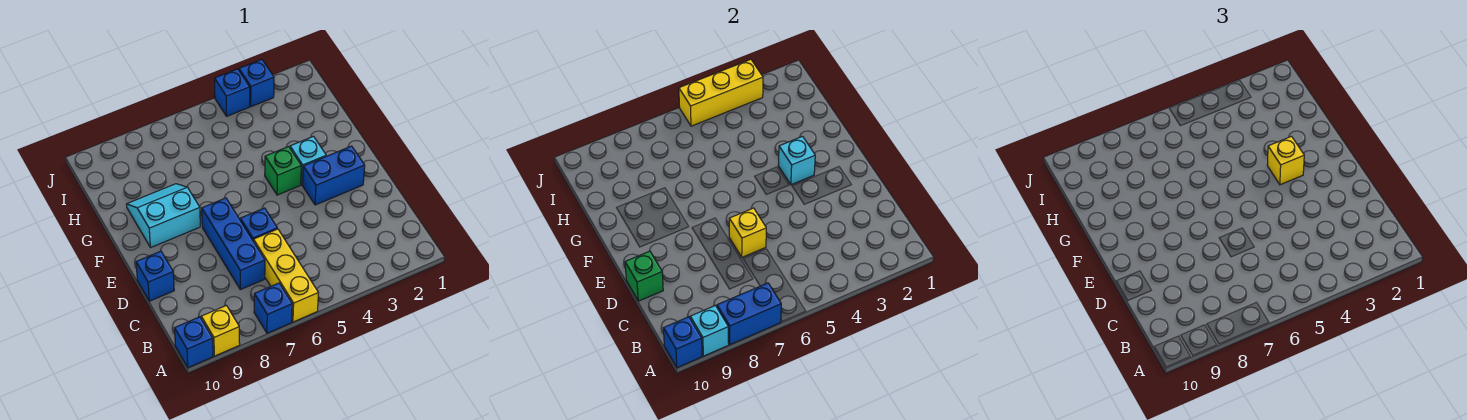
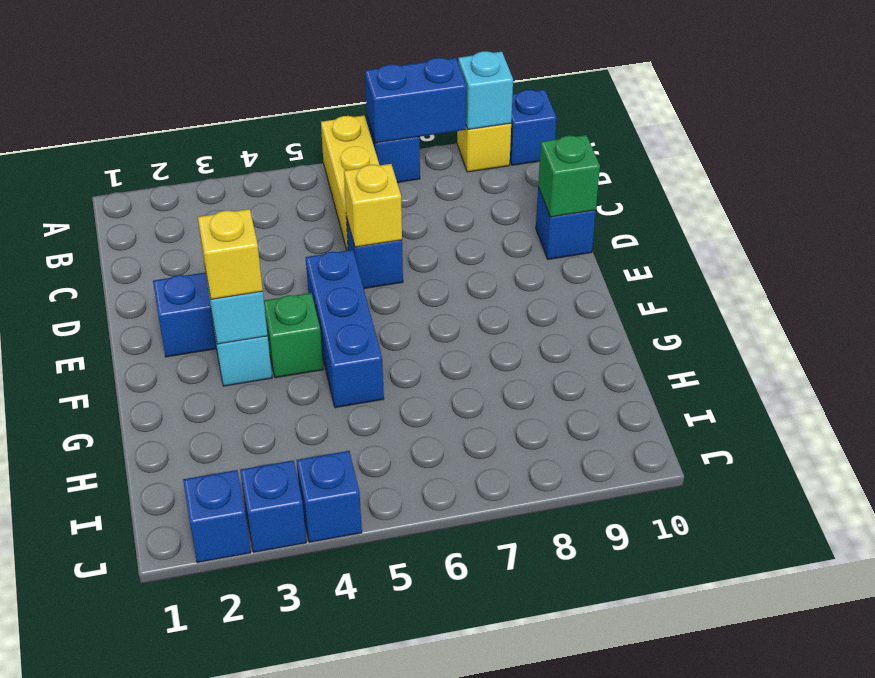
blue brick A10 level 2 -> blue brick J2 level 1
blue brick C7:E7 level 1 -> blue brick E5:G5 level 1
cyan slope F8:G9 level 1 top F -> none
yellow brick J3:J5 level 2 -> none

